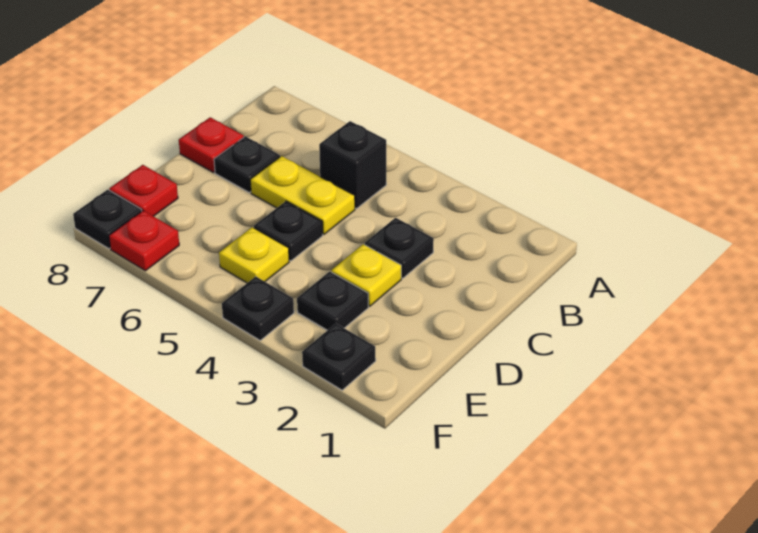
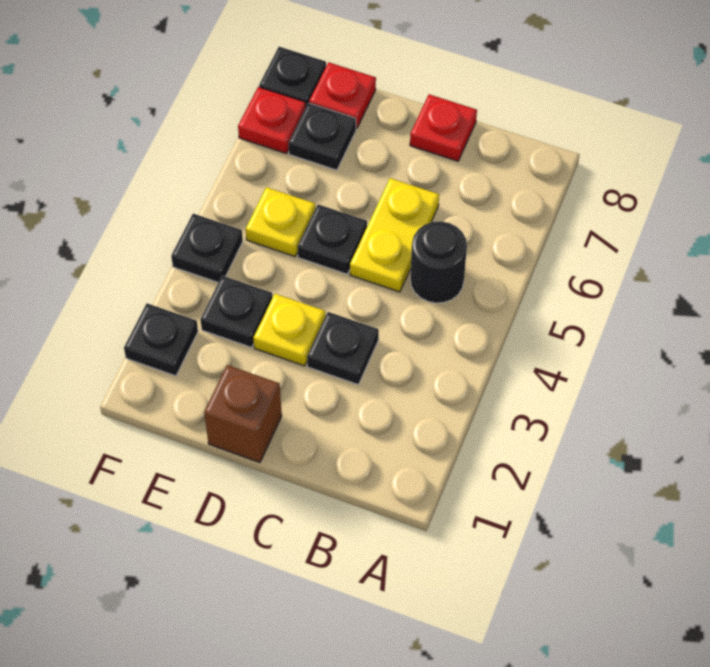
black brick B5 level 1 -> black round brick B5 level 1
black plate C7 level 1 -> black plate E7 level 1
none -> brown brick D1 level 1

